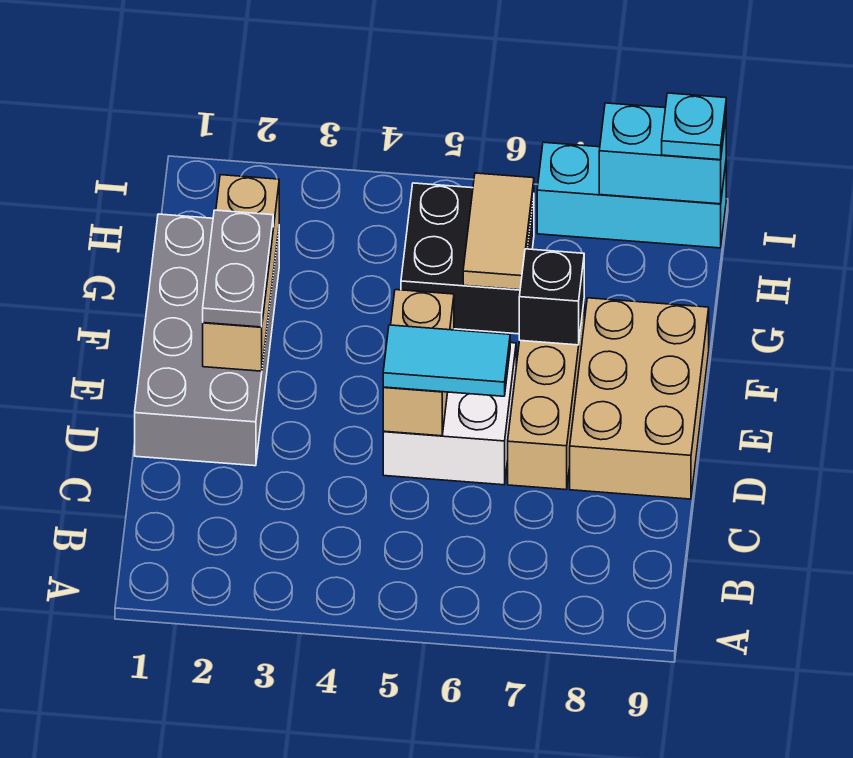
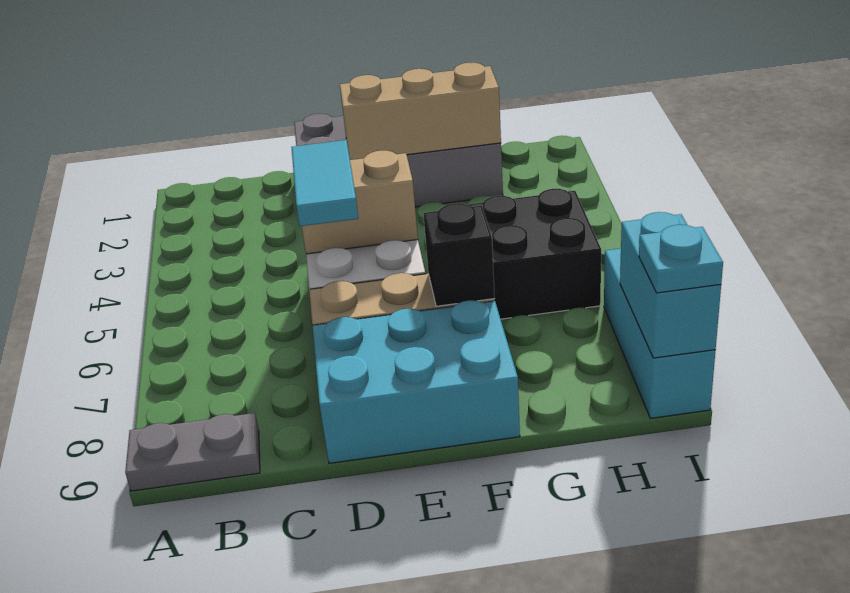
tan brick D8:F9 level 1 -> cyan brick D8:F9 level 1
grey plate E2:F2 level 3 -> grey plate A9:B9 level 1
tan tile G6:H6 level 2 -> none

